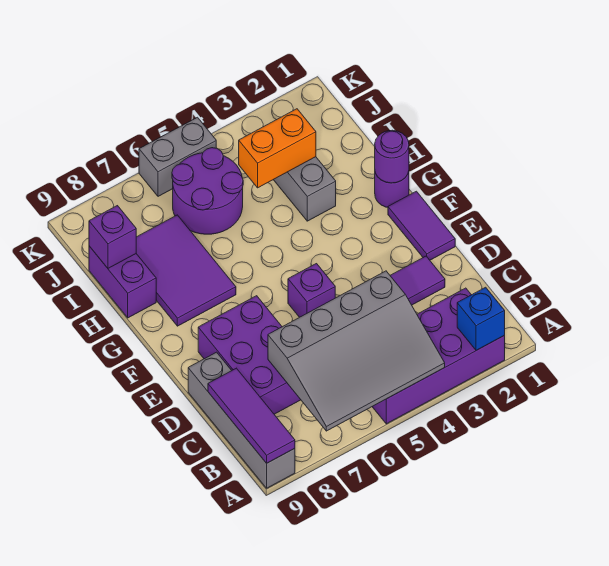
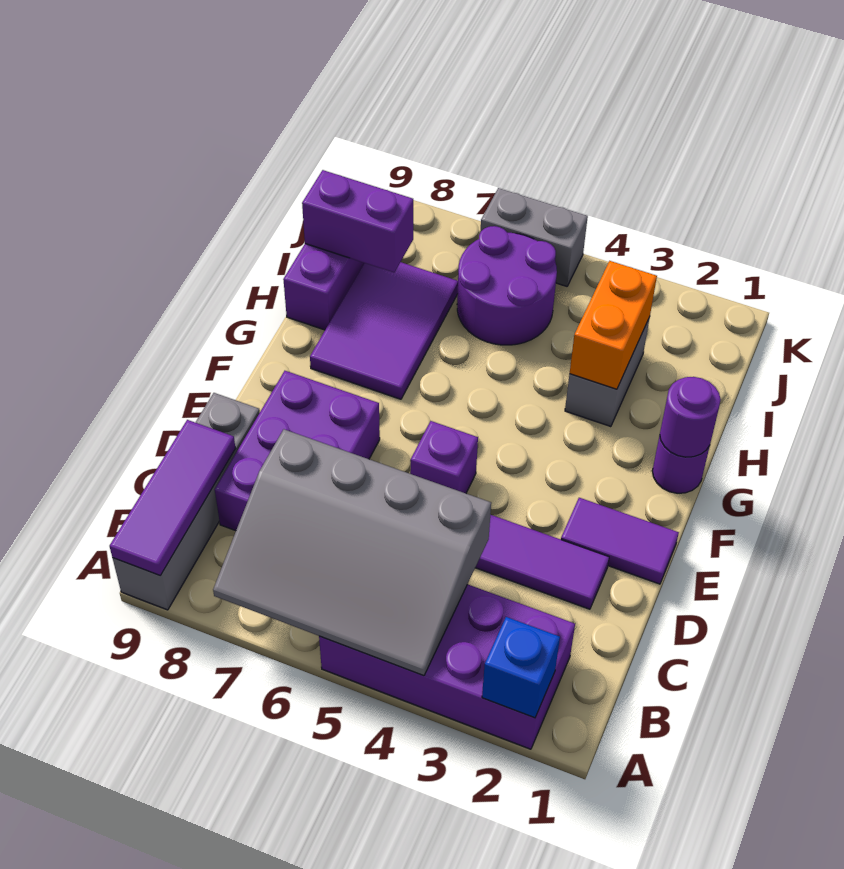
purple tile E1:F1 level 1 -> purple tile E1:E2 level 1
orange brick I3:I4 level 2 -> orange brick H3:I3 level 2
purple brick I9 level 2 -> purple brick I8:I9 level 2

